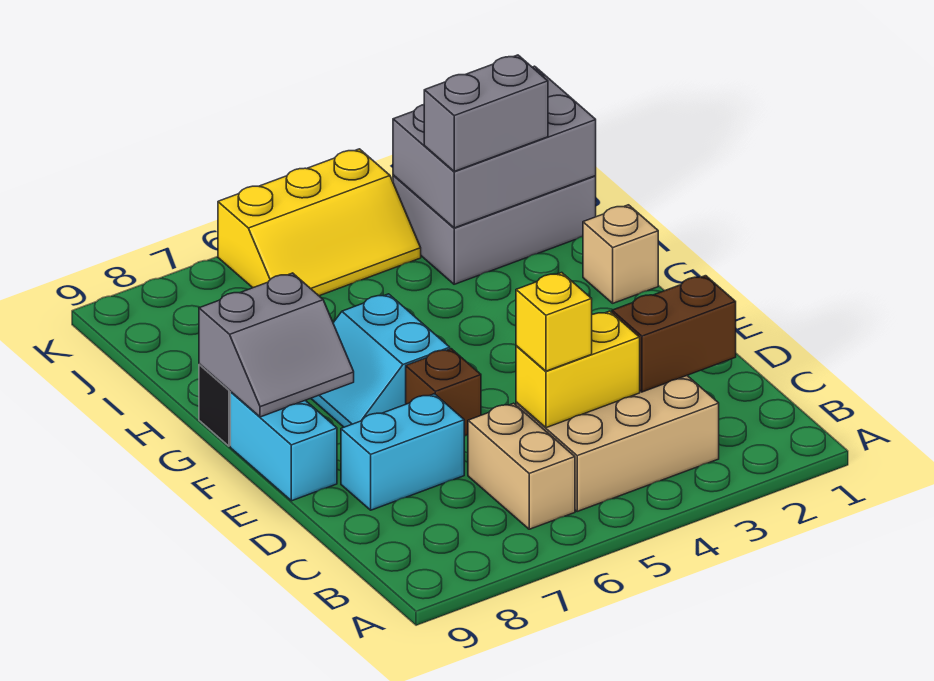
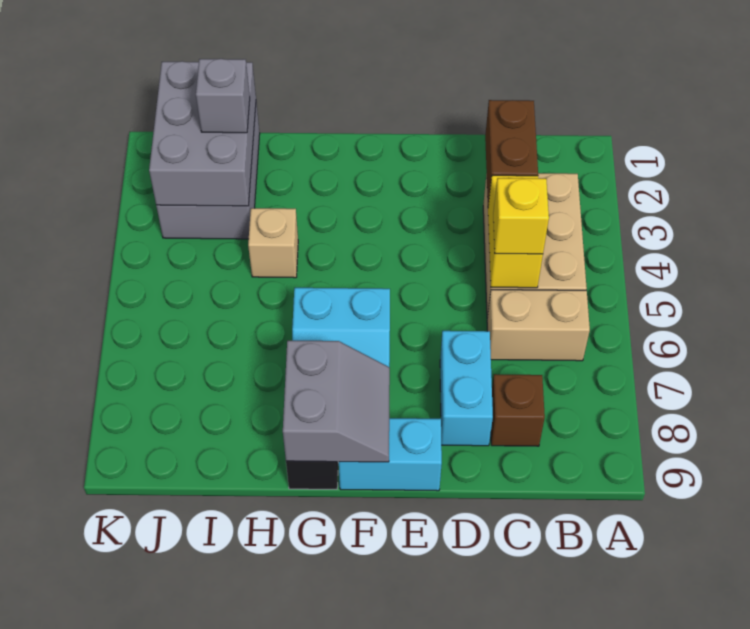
brown brick E6 level 1 -> brown brick C8 level 1
tan brick G1 level 1 -> tan brick H4 level 1
grey brick I2:I3 level 3 -> grey brick I2 level 3
yellow slope J4:K6 level 1 top K -> none

